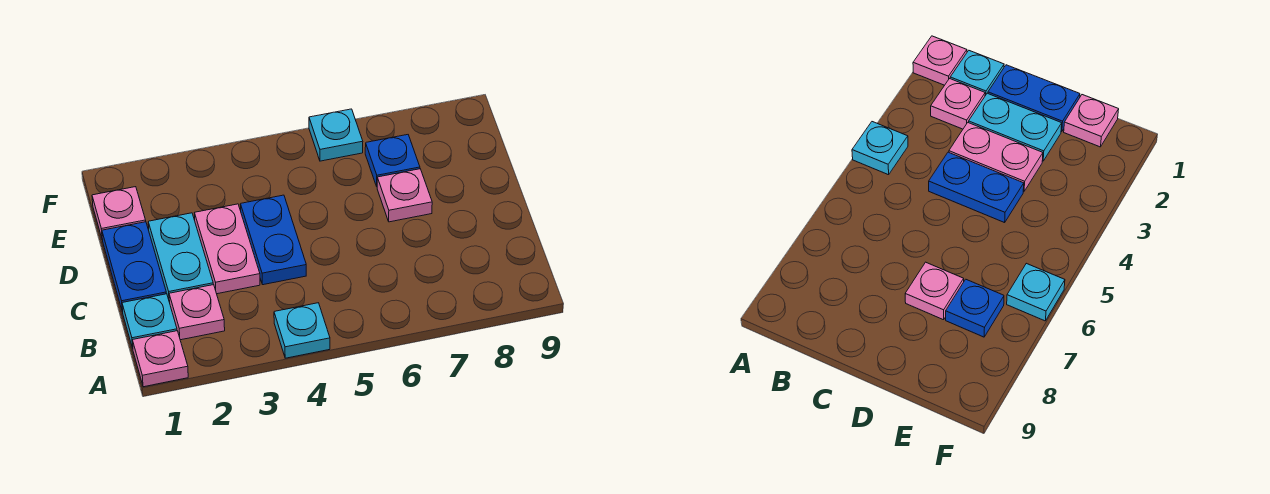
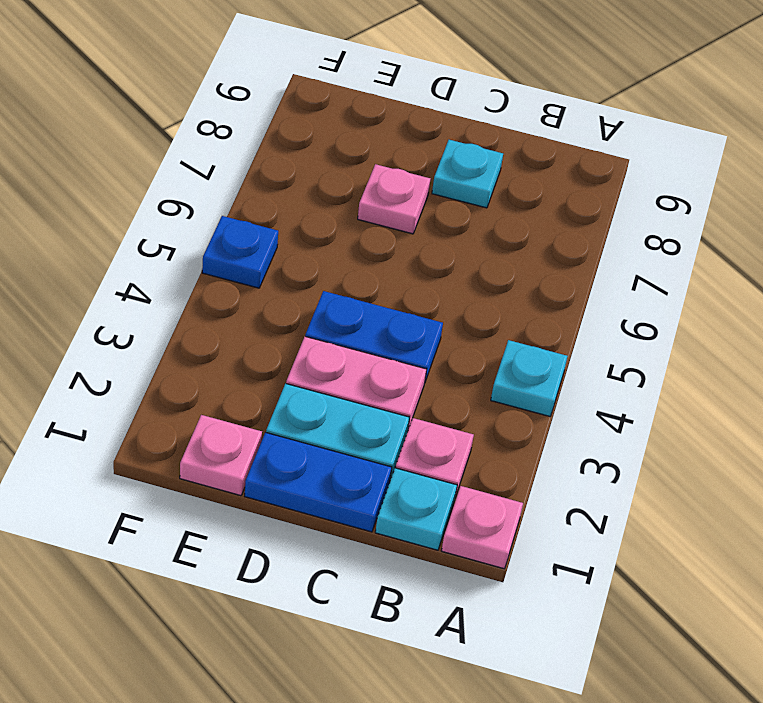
blue plate E7 level 1 -> blue plate F5 level 1
cyan plate F6 level 1 -> cyan plate C8 level 1

